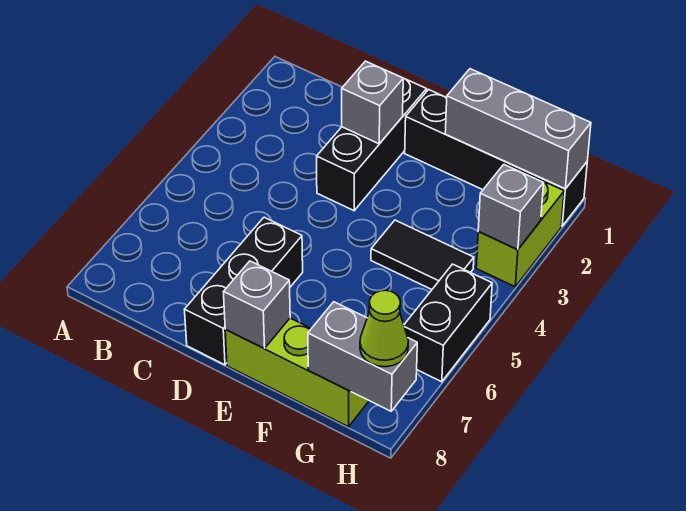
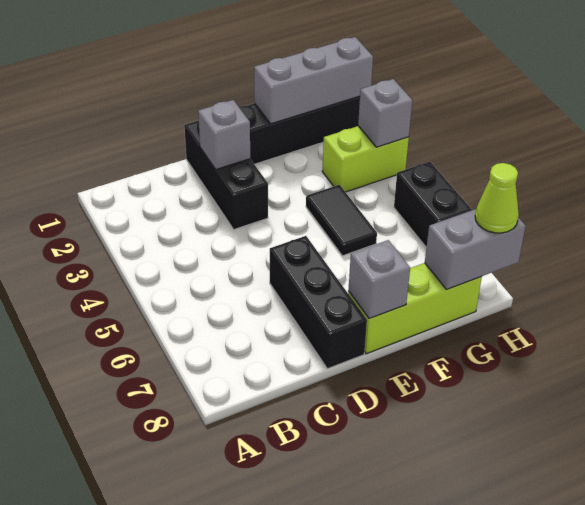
black tile F4:G4 level 1 -> black tile F4:F5 level 1
lime brick H2:H3 level 1 -> lime brick G3:H3 level 1

